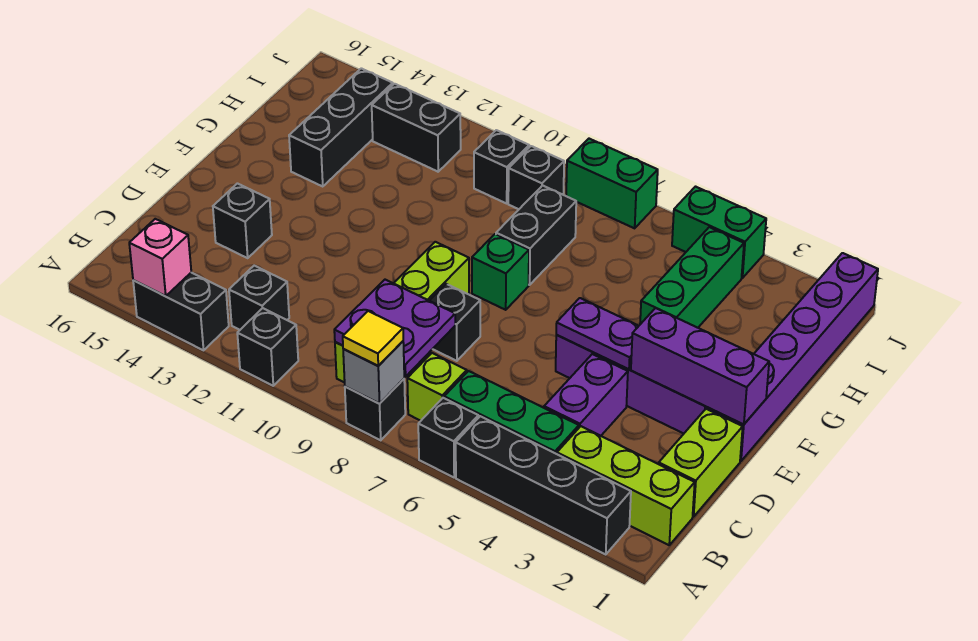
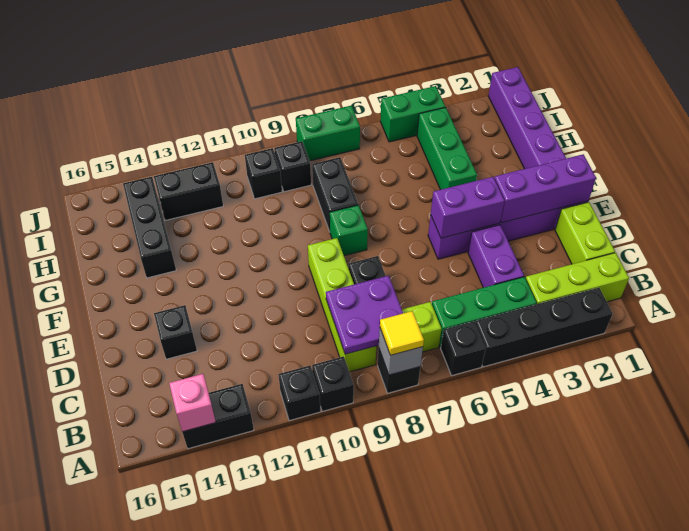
black brick B12 level 1 -> black brick A10 level 1
purple plate E4:E5 level 2 -> purple brick E4:E5 level 2

